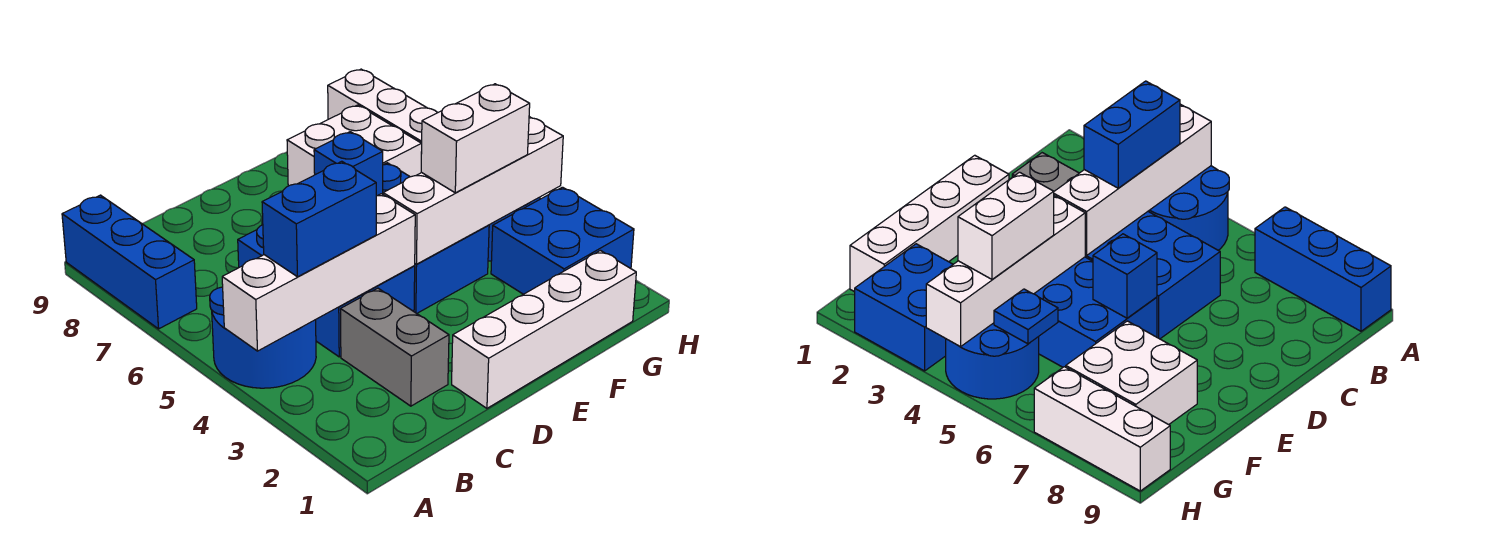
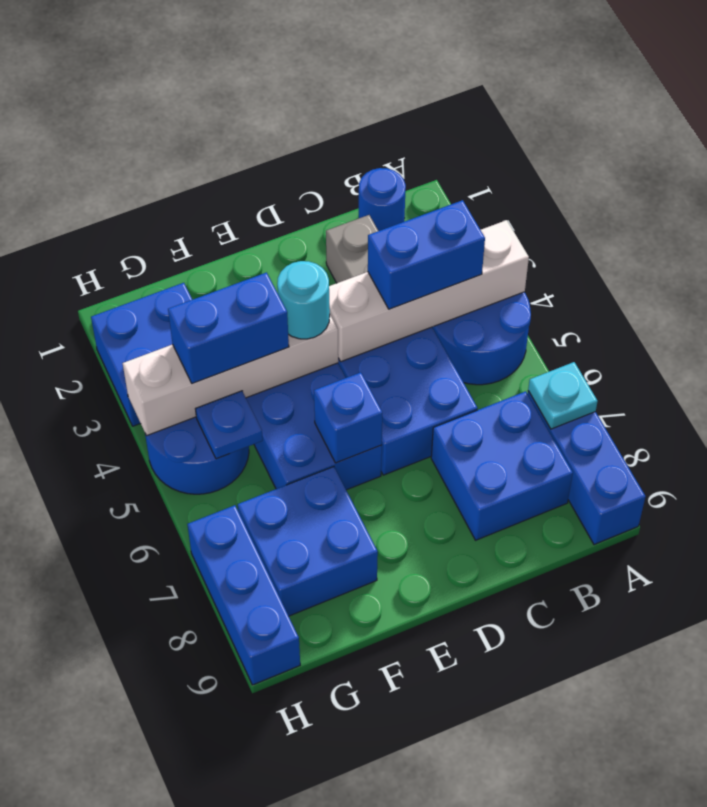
none -> cyan plate A7 level 2
none -> blue round brick B1 level 1
none -> blue brick B7:C8 level 1
white brick D1:G1 level 1 -> none
none -> cyan round brick E4 level 3
white brick F4:G4 level 3 -> blue brick F4:G4 level 3
white brick F7:G8 level 1 -> blue brick F7:G8 level 1
white brick H7:H9 level 1 -> blue brick H7:H9 level 1

